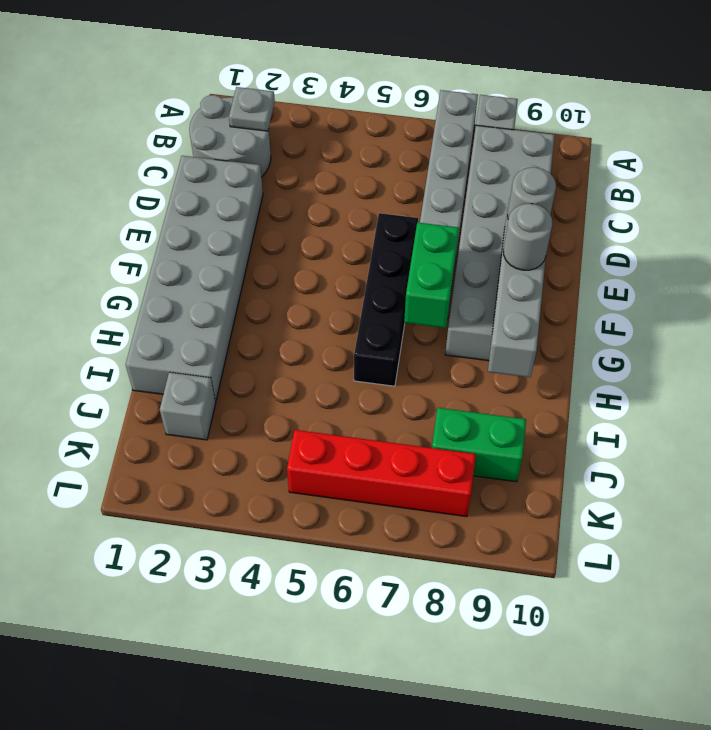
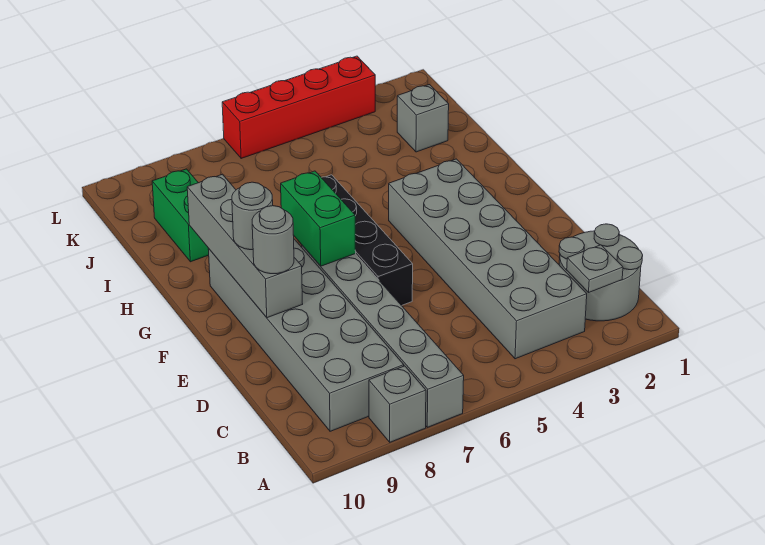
grey brick D1:I2 level 1 -> grey brick B3:G4 level 1
green brick J8:J9 level 1 -> green brick I9:J9 level 1
red brick K5:K8 level 1 -> red brick L3:L6 level 1

